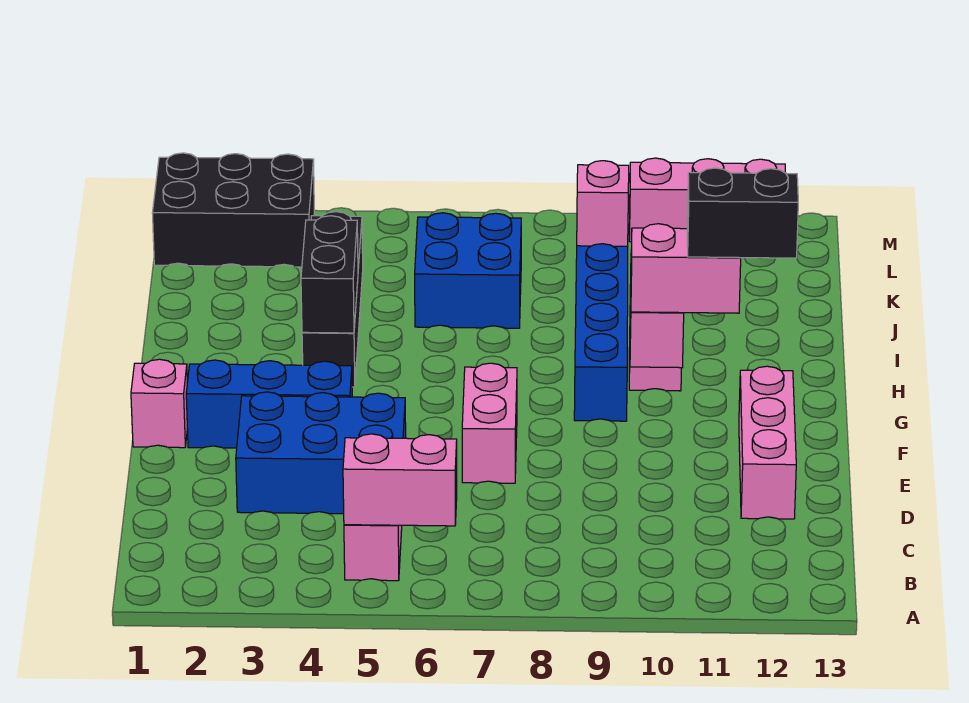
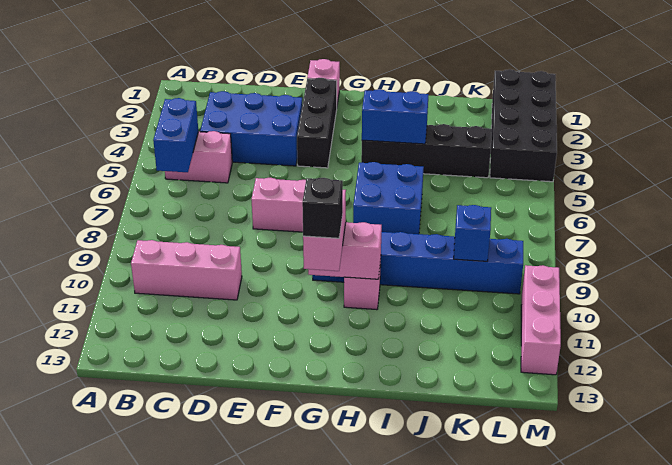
pink brick B5:B6 level 2 -> blue brick B5:B6 level 2
blue brick D3:E5 level 1 -> blue brick C3:E4 level 1
pink brick D12:F12 level 1 -> pink brick B10:D10 level 1
blue brick F2:F4 level 1 -> black brick F2:F4 level 1
black brick G11:G12 level 4 -> black brick G11 level 4
black brick H4:I4 level 2 -> blue brick H4:I4 level 2
blue brick J6:K7 level 1 -> blue brick H6:I7 level 1
pink brick K9 level 2 -> blue brick K9 level 2
black brick L1:M3 level 1 -> black brick L1:M4 level 1

